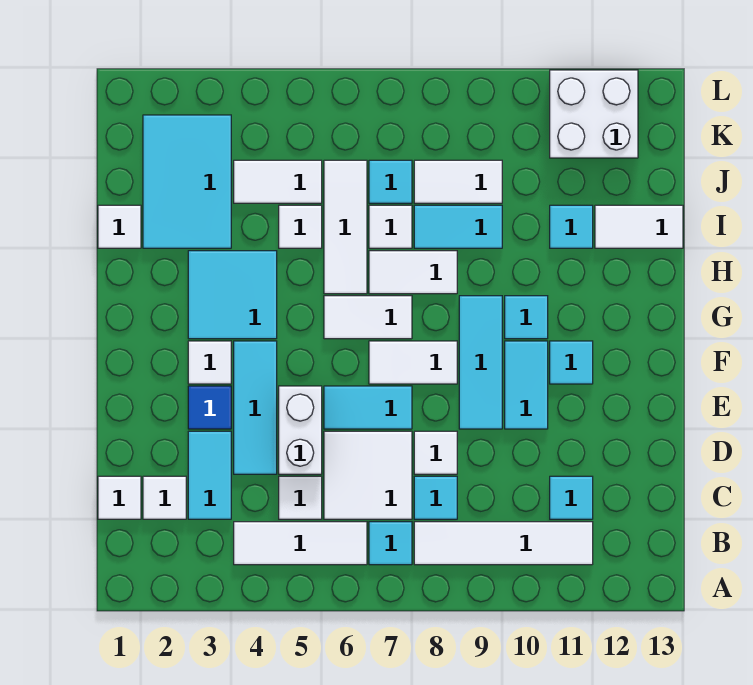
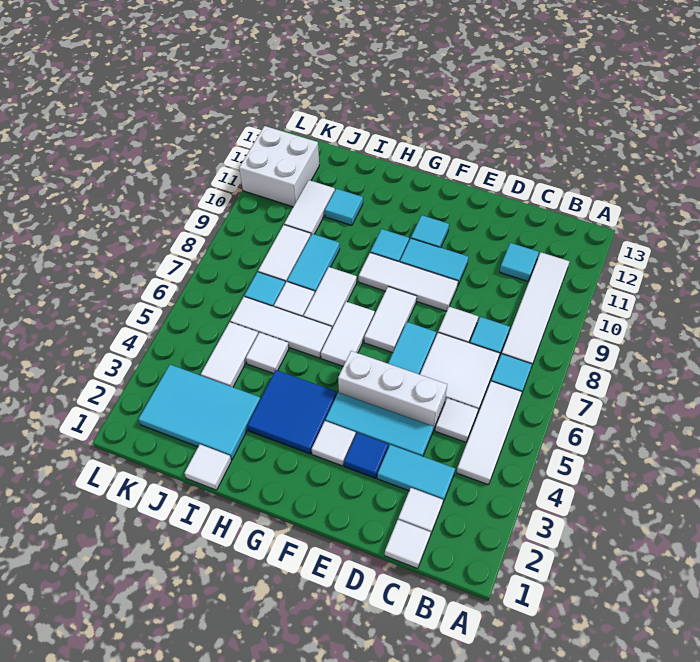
white brick D5:E5 level 1 -> white brick D5:F5 level 1
cyan tile E9:G9 level 1 -> white tile E9:G9 level 1
cyan tile G3:H4 level 1 -> blue tile G3:H4 level 1
white tile I12:I13 level 1 -> white tile J10:J11 level 1

